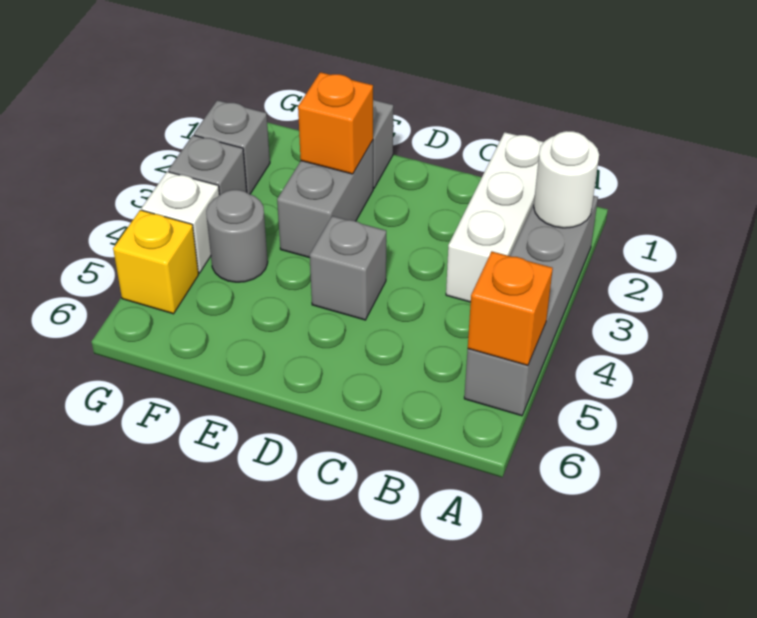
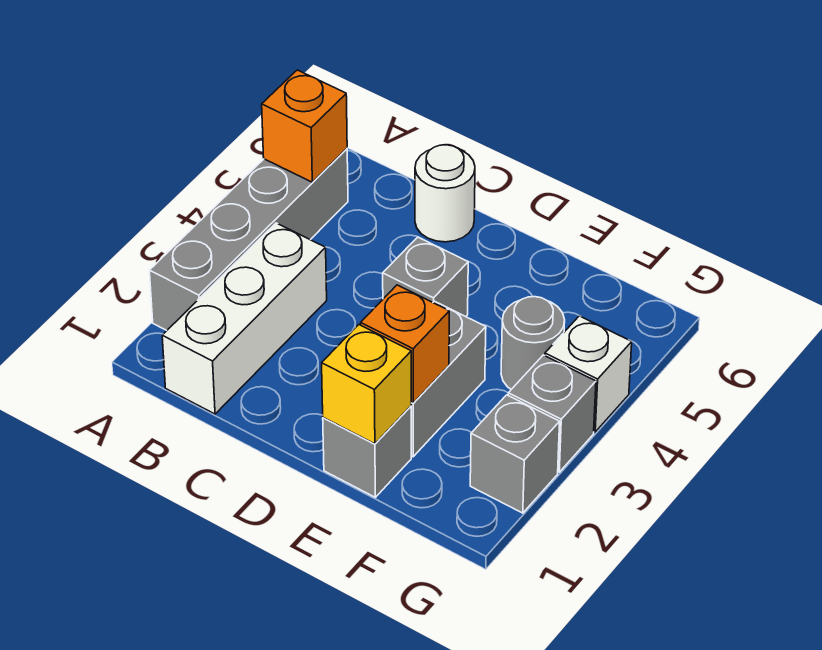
white round brick A2 level 2 -> white round brick C6 level 1
yellow brick G5 level 1 -> yellow brick E1 level 2

